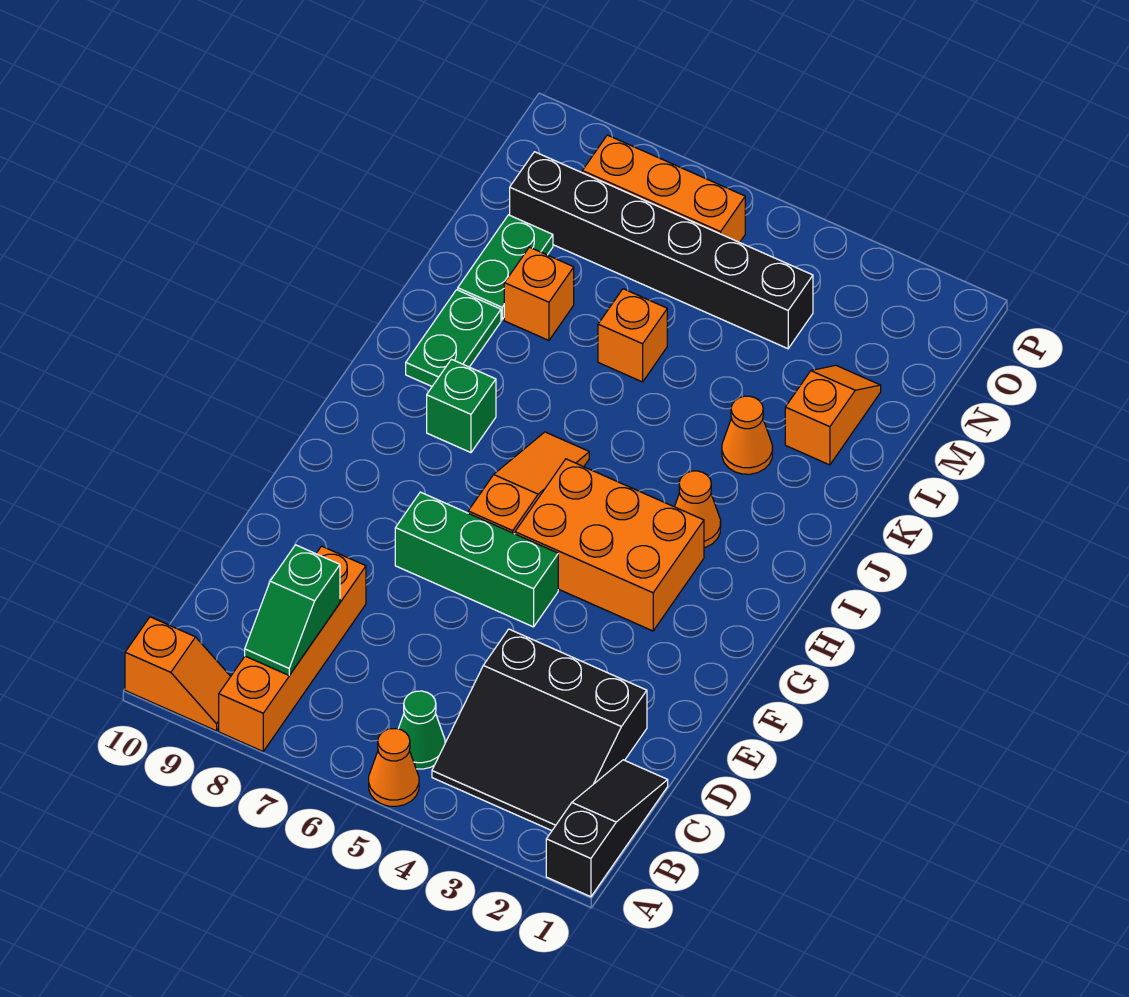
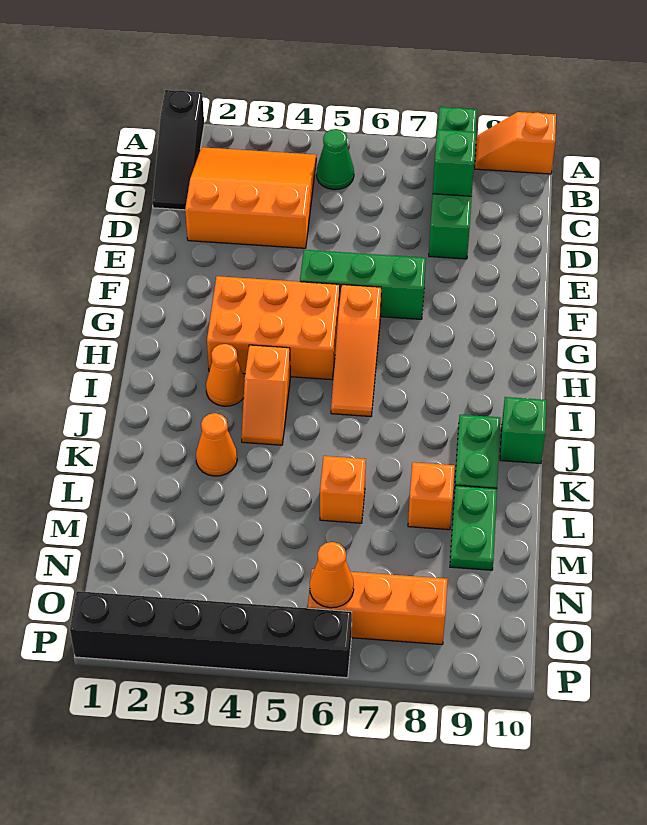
orange cone A5 level 1 -> orange cone O6 level 2
orange brick A8:D8 level 1 -> green brick A8:D8 level 1
black slope B2:D4 level 1 top D -> orange slope B2:D4 level 1 top D
green brick I8 level 1 -> green brick J10 level 1
orange slope L2:M2 level 1 top L -> orange slope I4:J4 level 1 top I
black brick N4:N9 level 1 -> black brick P1:P6 level 1

